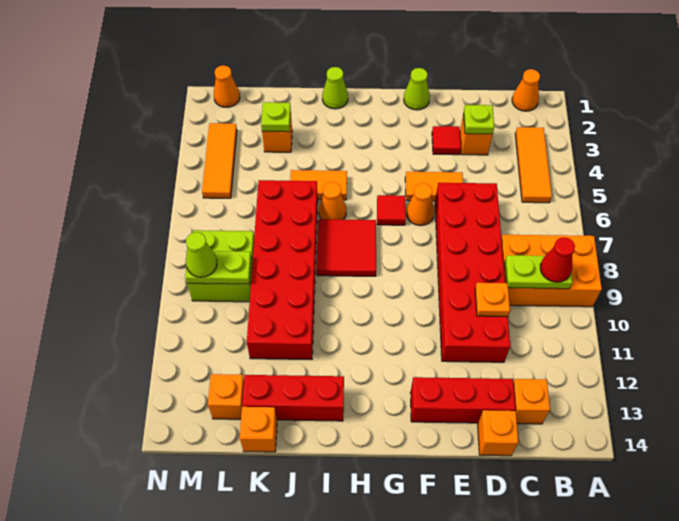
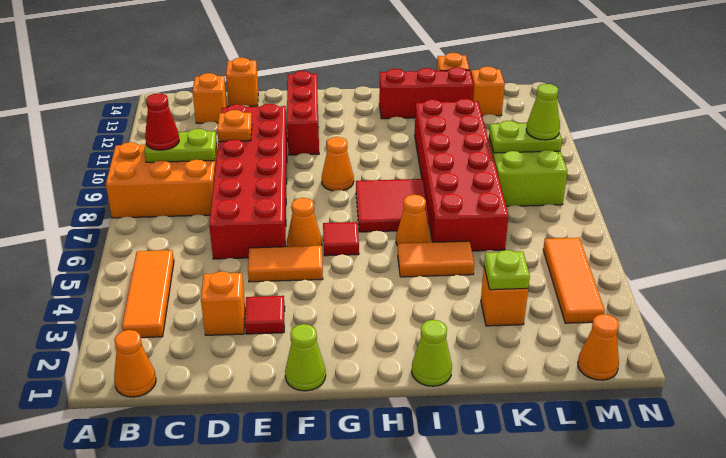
lime plate D3 level 2 -> none
red brick D13:F13 level 1 -> red brick F11:F13 level 1
none -> orange cone G9 level 1

